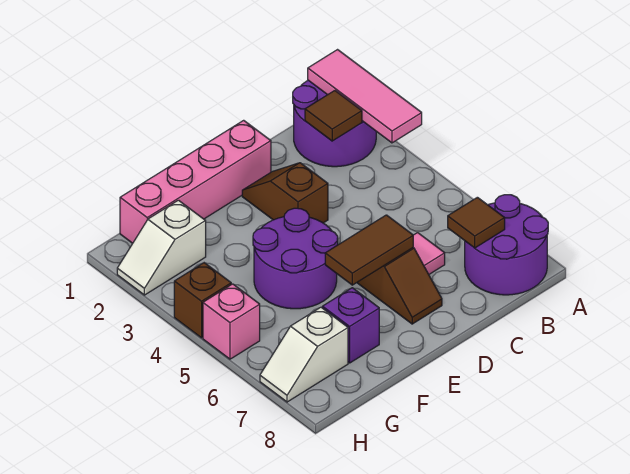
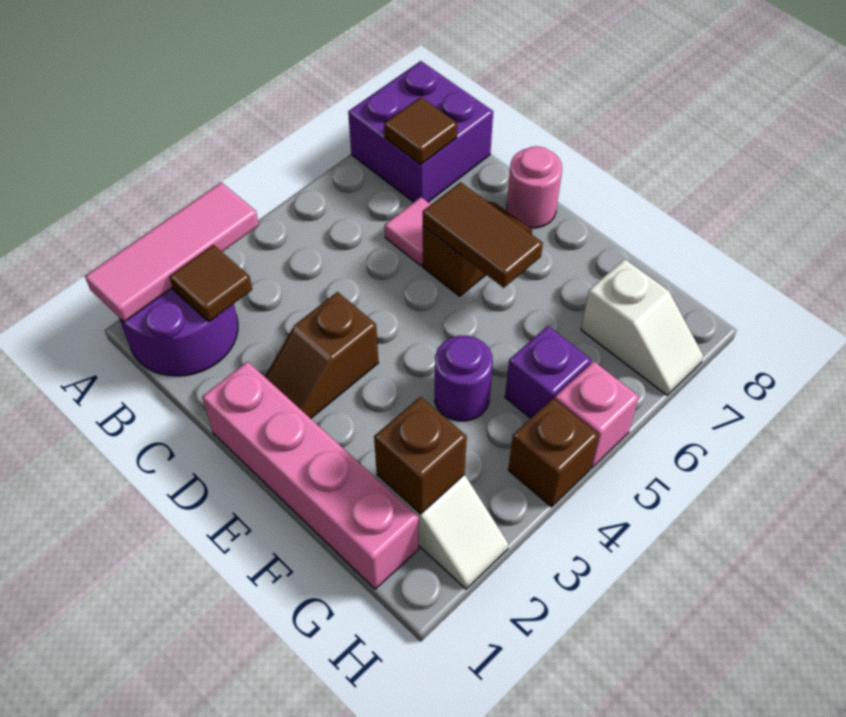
purple round brick A7:B8 level 1 -> purple brick A7:B8 level 1
none -> pink round brick D8 level 1
purple round brick E4:F5 level 1 -> purple round brick F4 level 1
purple brick F7 level 1 -> purple brick G5 level 1
none -> brown brick G2 level 2

